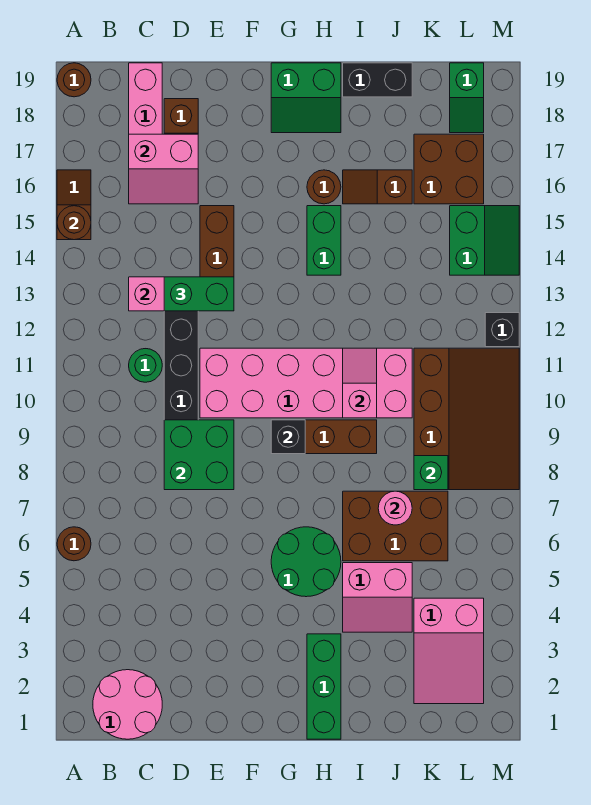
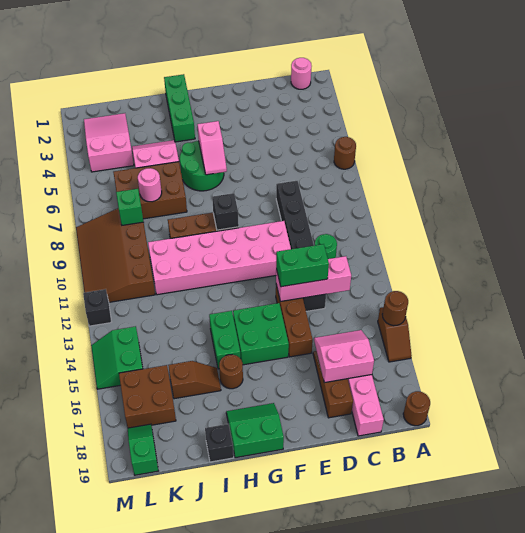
pink round brick B1:C2 level 1 -> pink round brick B1 level 1
green brick D8:E9 level 2 -> green brick F14:G15 level 1
pink slope I10:I11 level 2 top 10 -> pink slope G5:G6 level 2 top 5
black brick I19:J19 level 1 -> black brick I19 level 1

